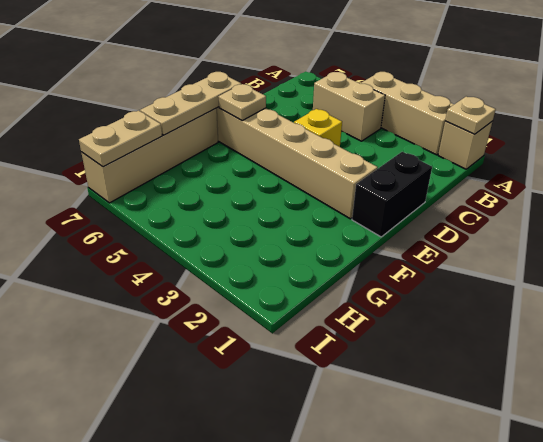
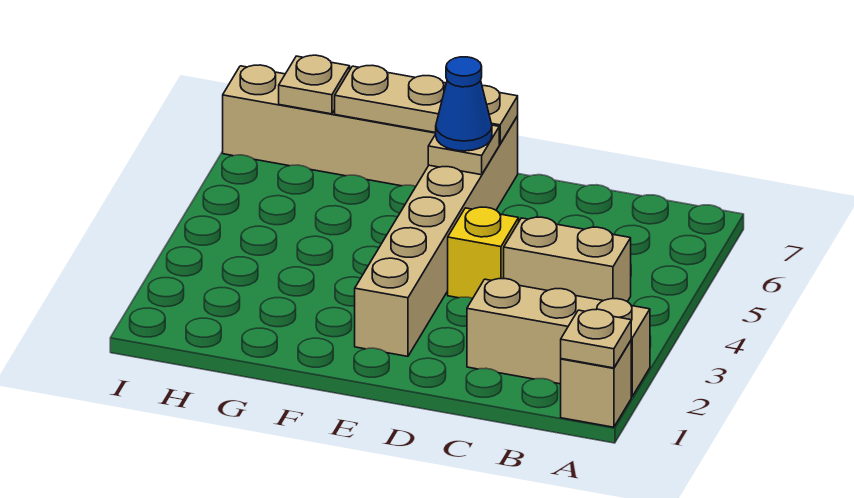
tan brick A2:A4 level 1 -> tan brick A2:C2 level 1
tan brick B4:B5 level 1 -> tan brick B4:C4 level 1
black brick D1:E1 level 1 -> none
none -> blue cone E6 level 3
tan plate H7:I7 level 2 -> tan plate H7 level 2

